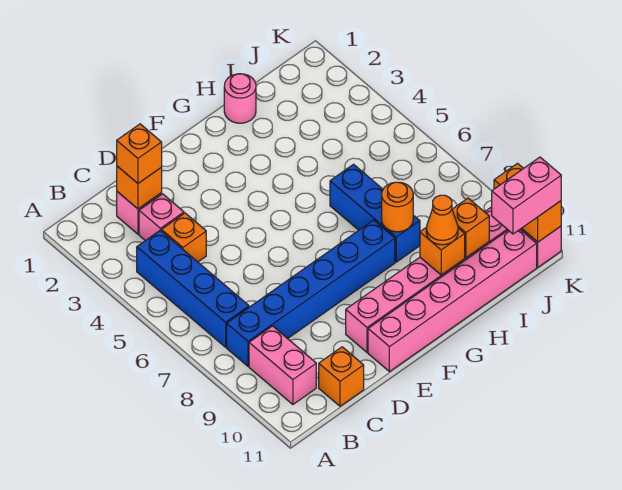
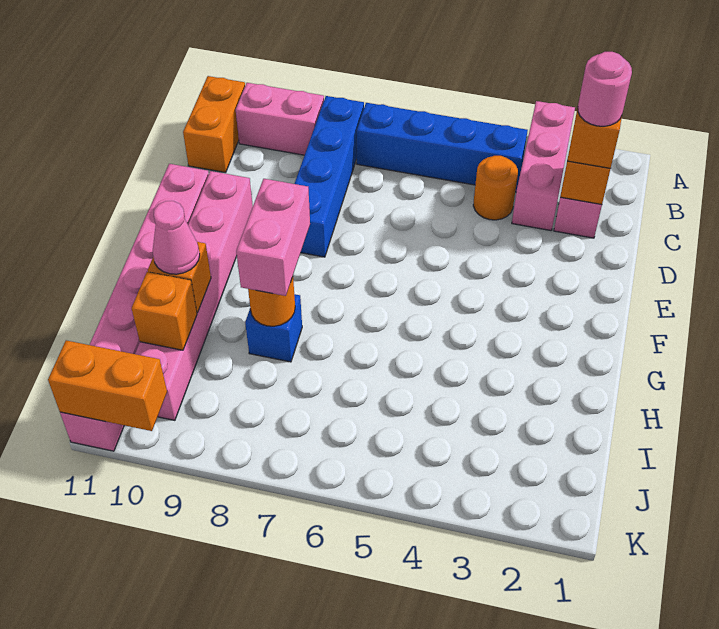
blue brick B8:G8 level 1 -> blue brick B8:E8 level 1
pink brick C3 level 1 -> pink brick A3:C3 level 1
orange brick C4 level 1 -> orange round brick C4 level 1
orange brick C11 level 1 -> orange brick B11:C11 level 1
pink round brick H1 level 1 -> pink round brick C2 level 4
blue brick H6:H8 level 1 -> blue brick H8 level 1
orange cone H10 level 3 -> pink cone H10 level 3
pink brick J11:K11 level 3 -> pink brick G8:H8 level 3

